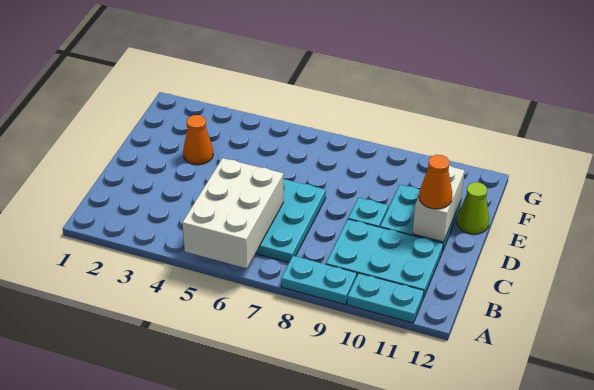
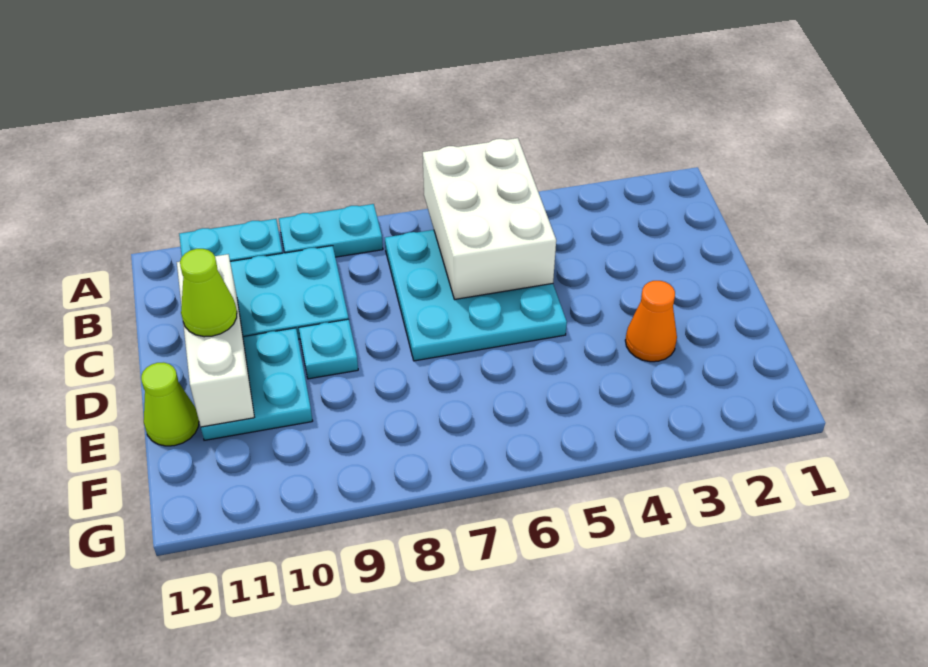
white brick D11:E11 level 2 -> white brick C11:E11 level 2
orange cone D11 level 3 -> lime cone D11 level 3

